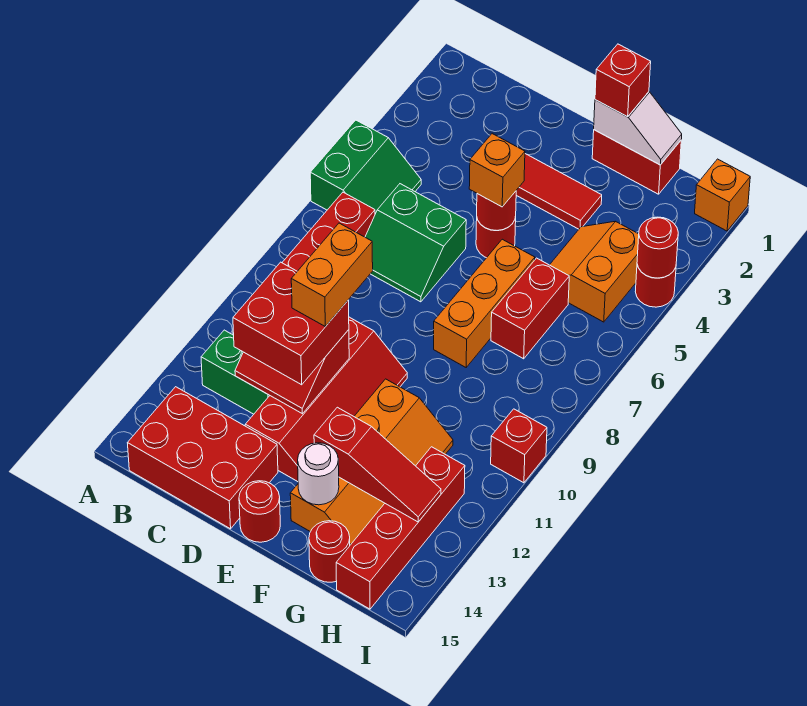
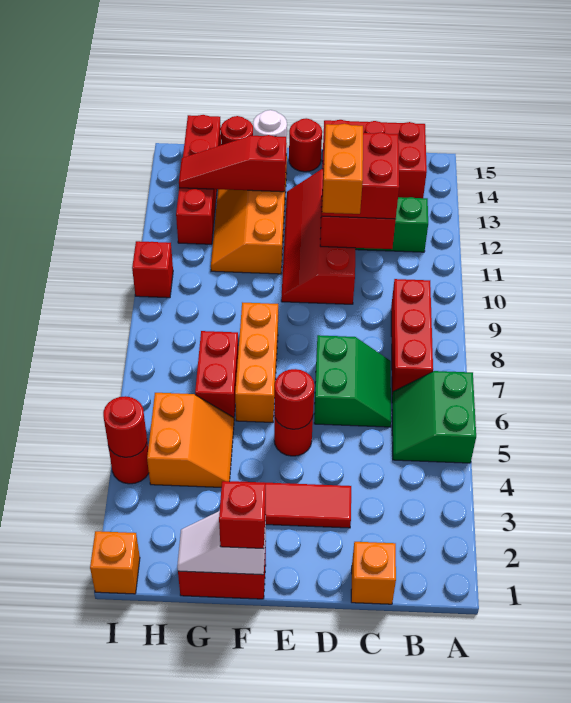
green slope C6:D7 level 1 top 6 -> green slope C6:D7 level 1 top D
orange brick E5 level 3 -> orange brick C1 level 1

